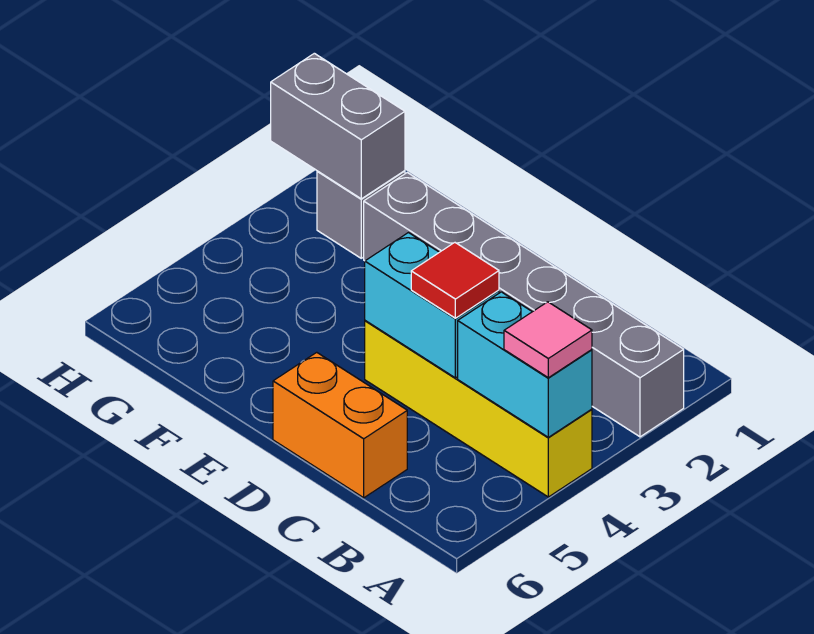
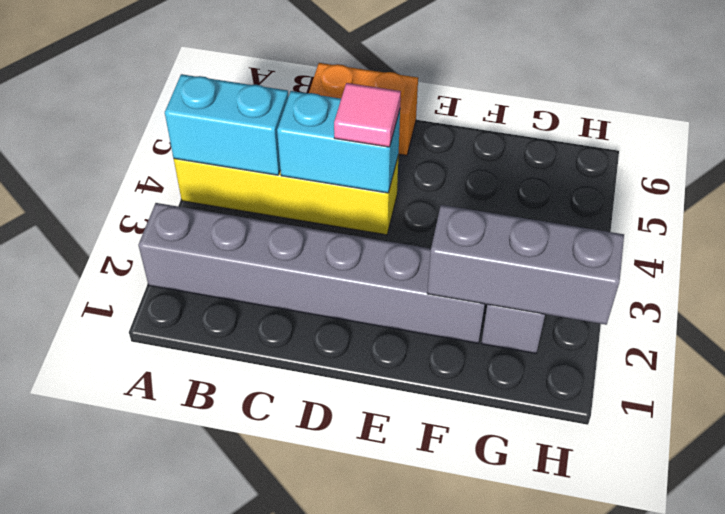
pink tile A4 level 3 -> pink tile D4 level 3
red tile C4 level 3 -> none
grey brick G2:H2 level 2 -> grey brick F2:H2 level 2

